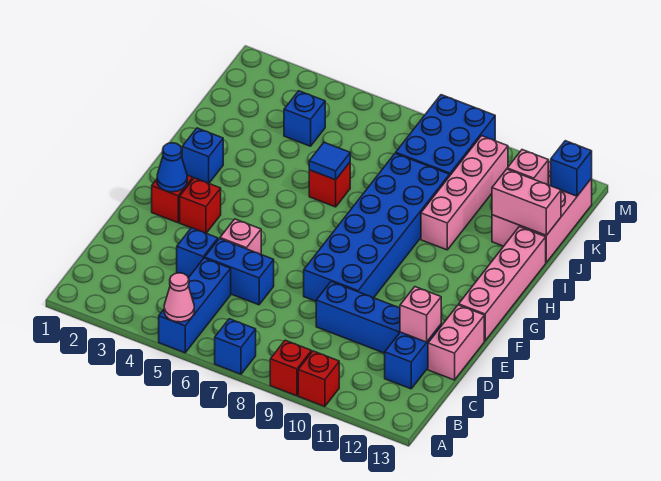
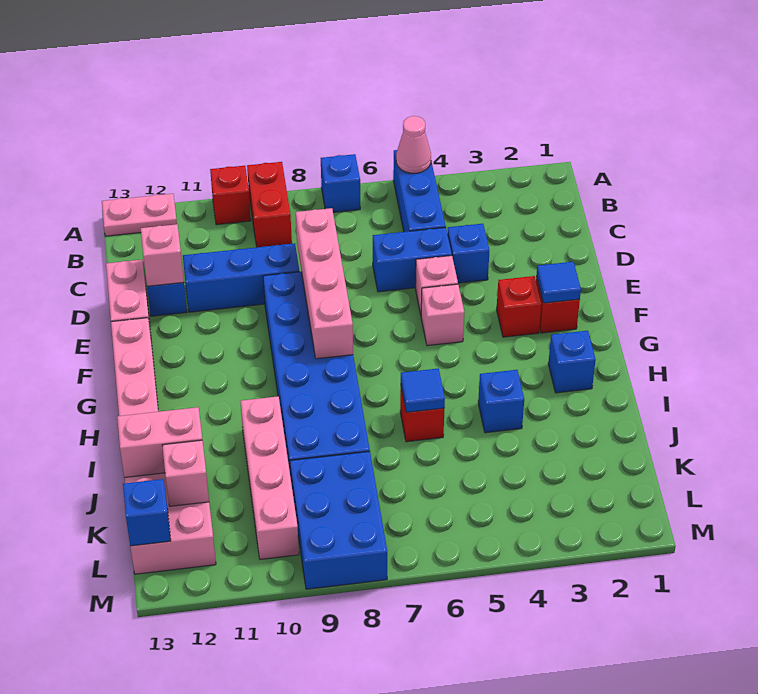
red brick A9 level 1 -> red brick A9:B9 level 1
none -> pink plate A12:A13 level 1
none -> pink brick D8:G8 level 2
blue cone F2 level 2 -> blue tile F2 level 2
none -> pink brick F5 level 1
blue brick K4 level 1 -> blue brick I4 level 1

